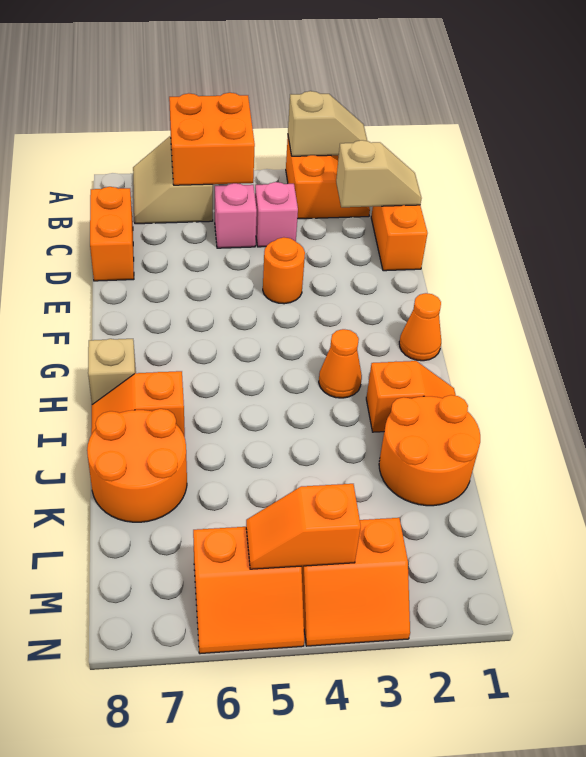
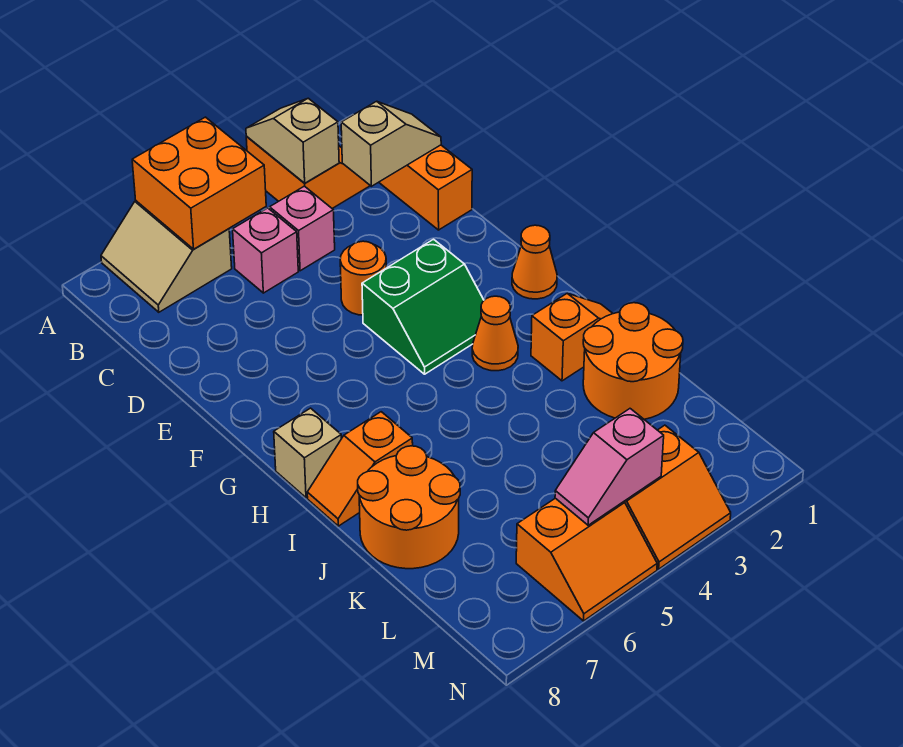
tan slope A2:A3 level 2 top 3 -> tan slope A3:B3 level 2 top B
orange brick C8:D8 level 1 -> none
none -> green slope F3:G4 level 1 top F
orange slope M4:M5 level 2 top 4 -> pink slope M4:M5 level 2 top 4

